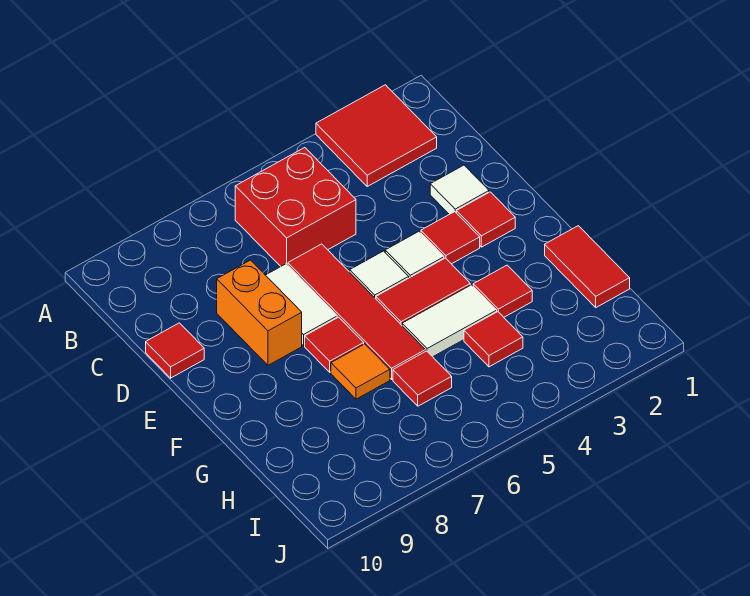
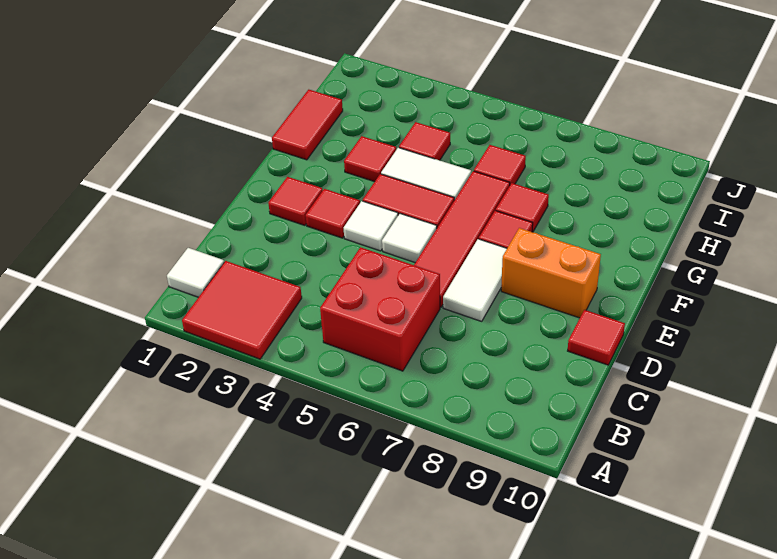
white tile D2 level 1 -> white tile B1 level 1
orange brick D8:E8 level 1 -> orange brick E8:E9 level 1
orange tile G7 level 1 -> red tile G7 level 1

